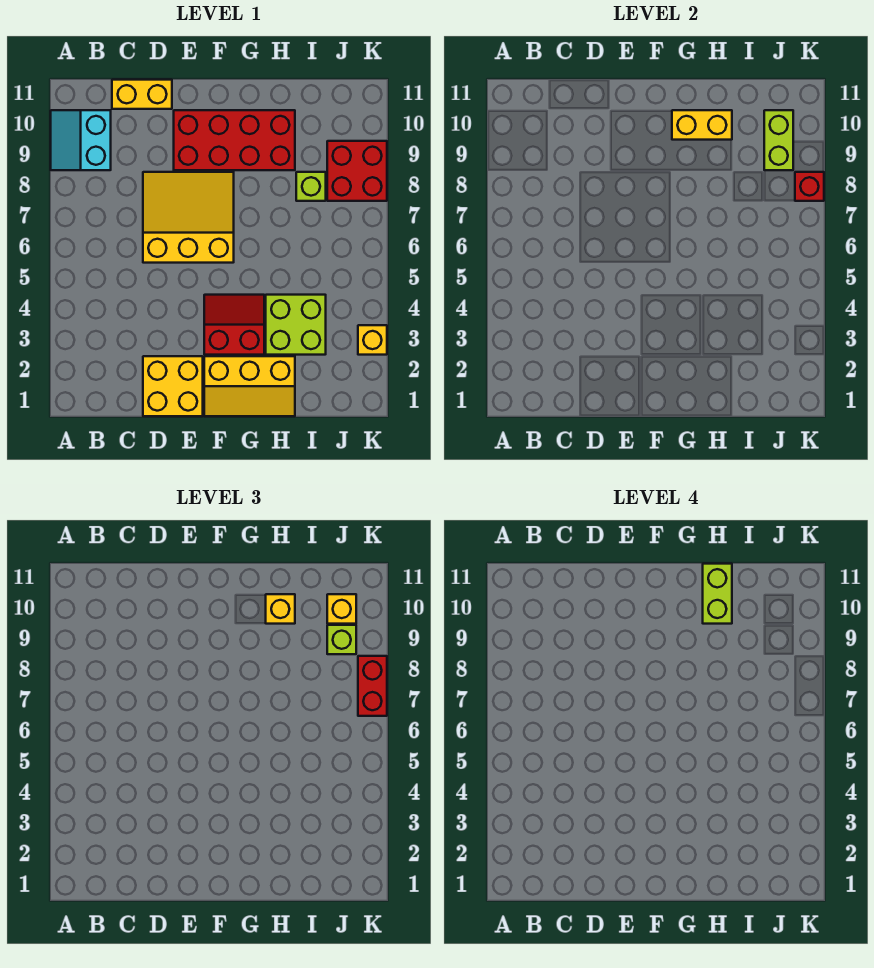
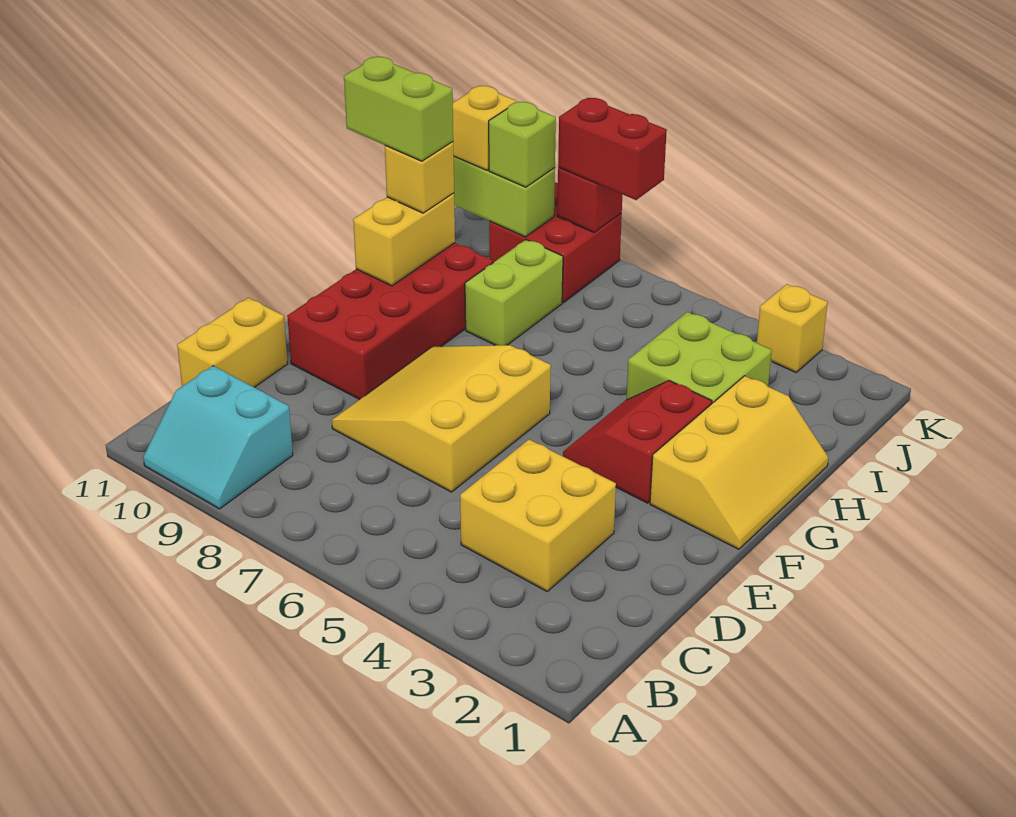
yellow brick D1:E2 level 1 -> yellow brick C3:D4 level 1
lime brick I8 level 1 -> lime brick H8:I8 level 1

